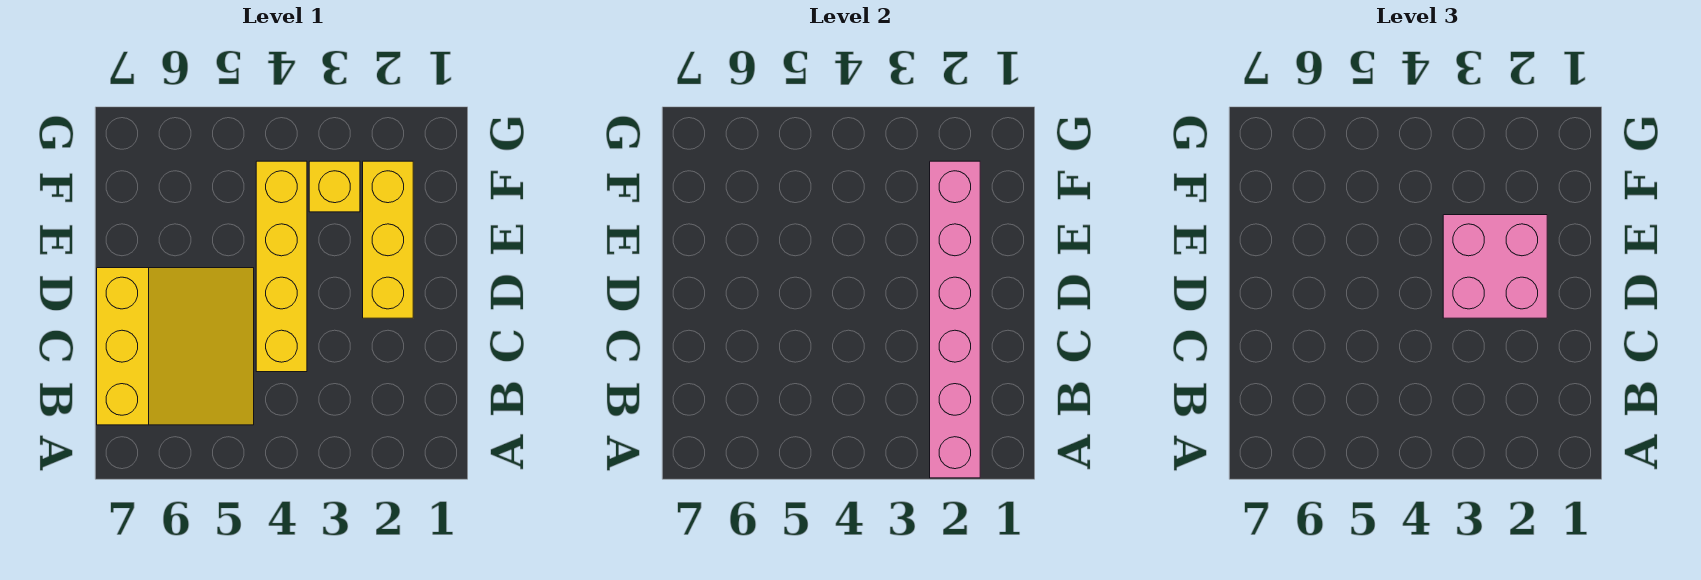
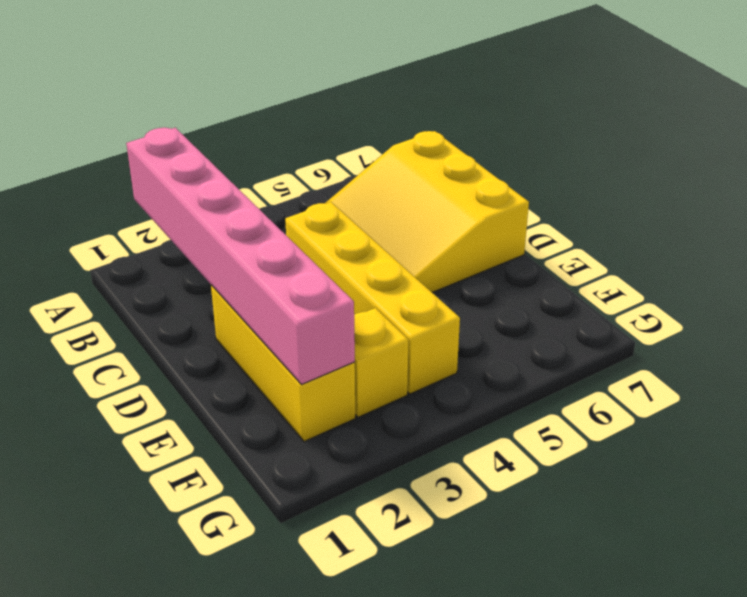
pink brick D2:E3 level 3 -> none

